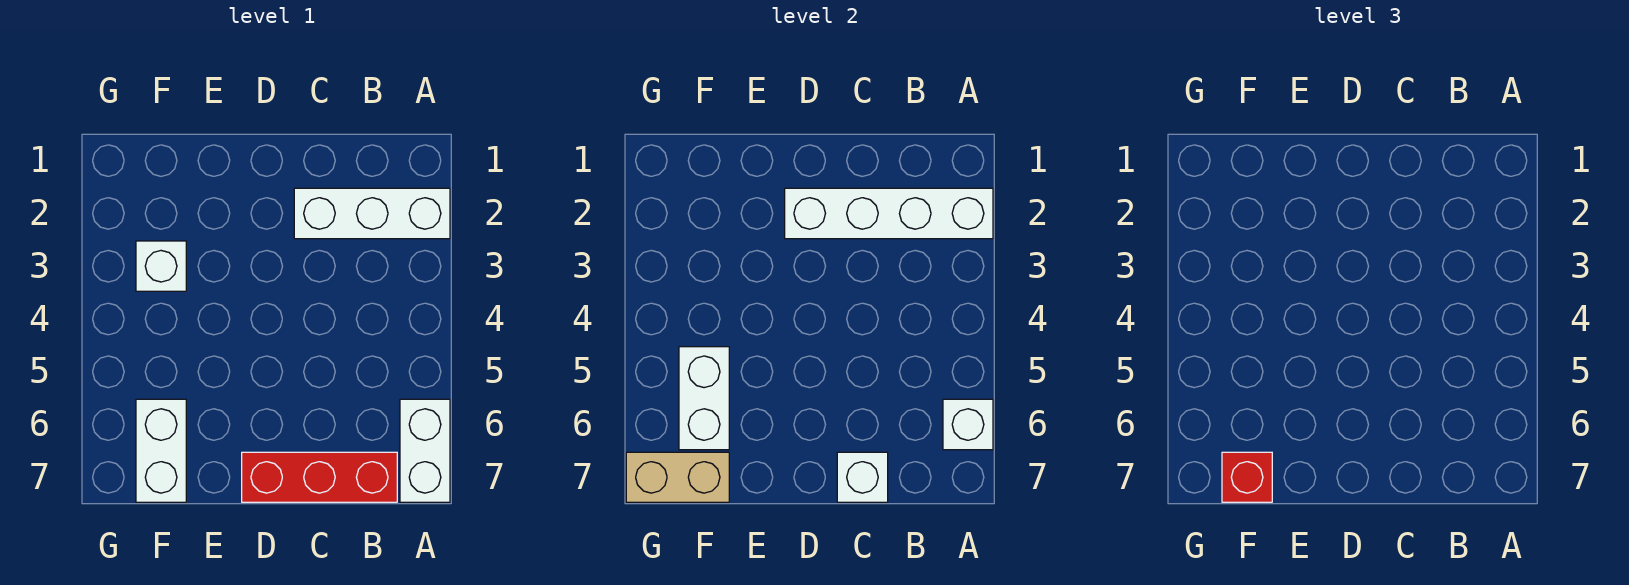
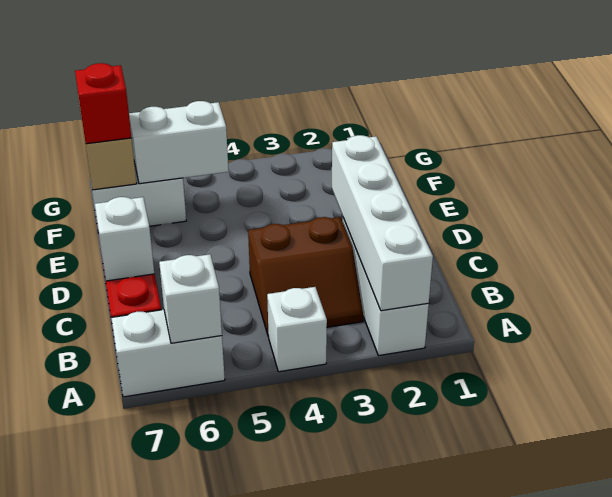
none -> brown slope B3:C4 level 1 top C
white brick F3 level 1 -> white brick A4 level 1

